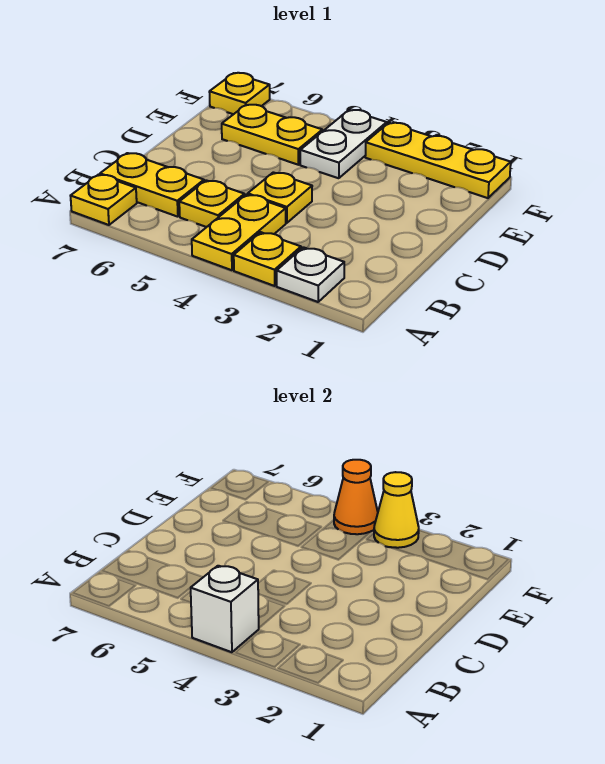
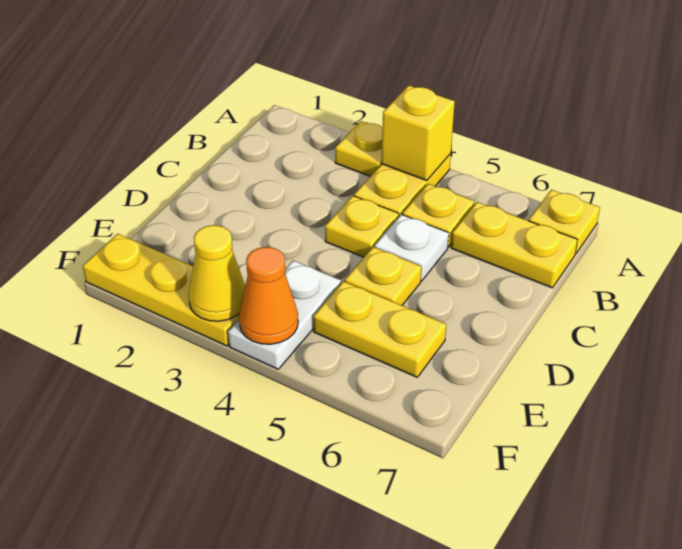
white plate A2 level 1 -> white plate C5 level 1
white brick A4 level 2 -> yellow brick A4 level 2
yellow plate F7 level 1 -> yellow plate D5 level 1

